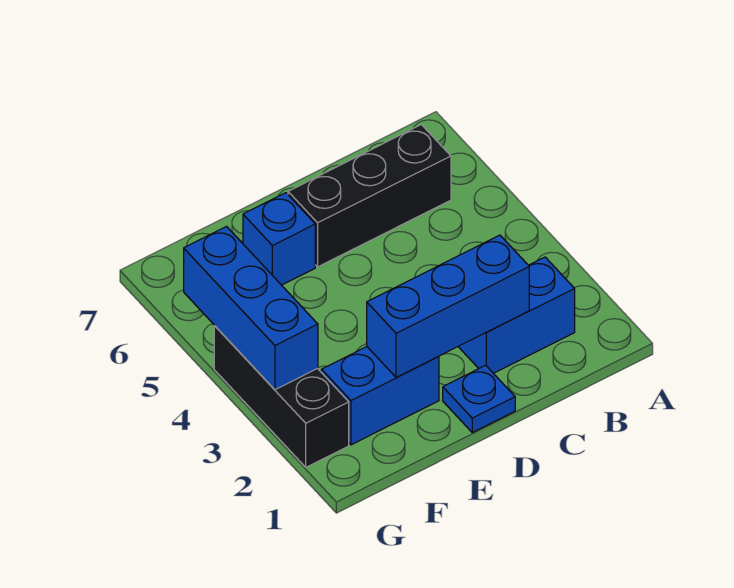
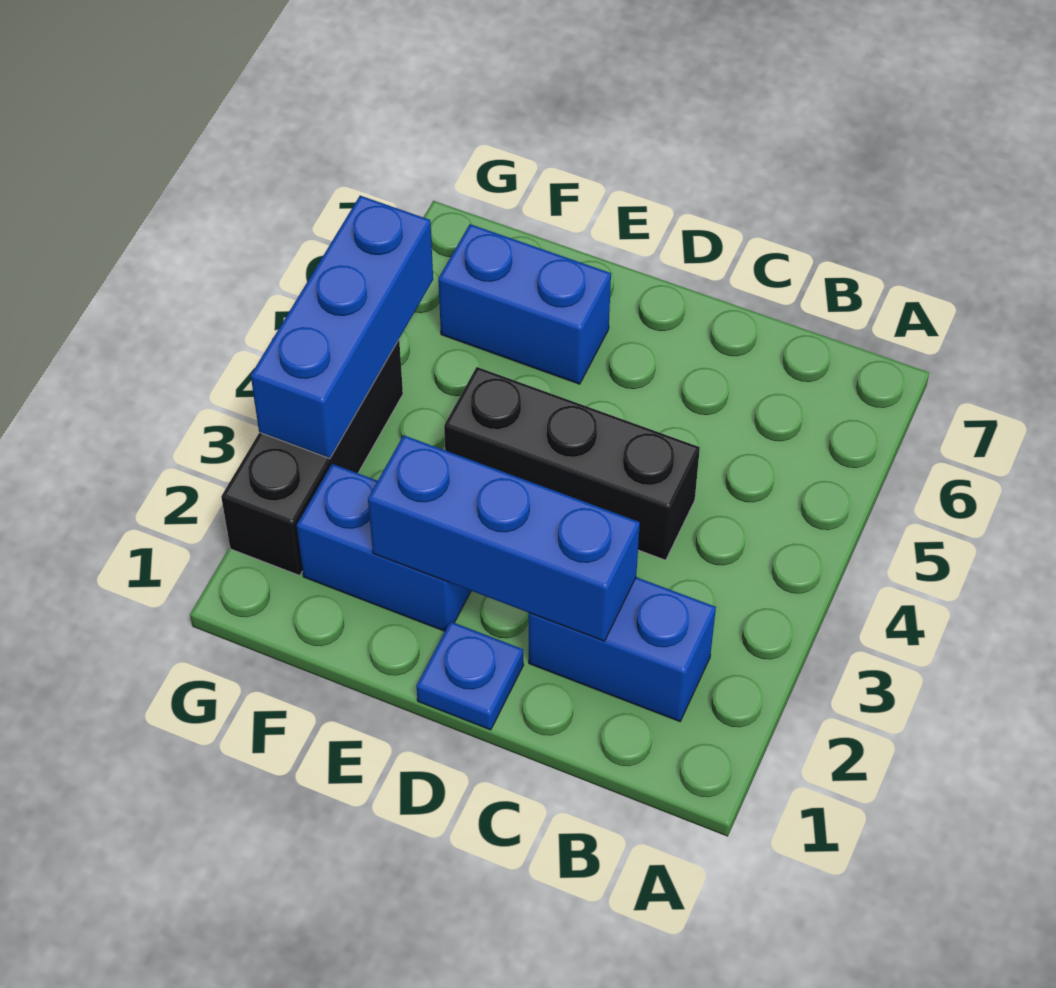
black brick B6:D6 level 1 -> black brick C4:E4 level 1
blue brick E6 level 1 -> blue brick E6:F6 level 1

